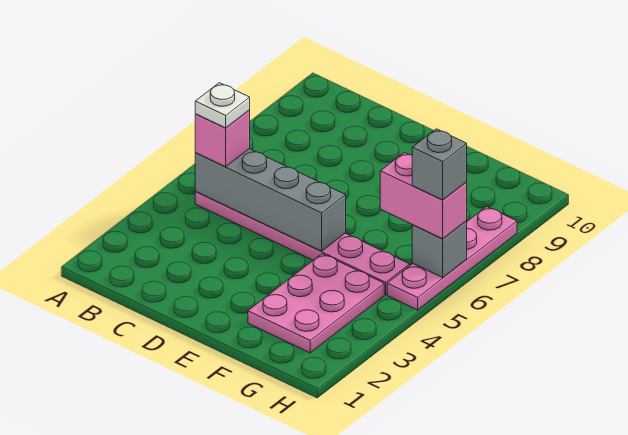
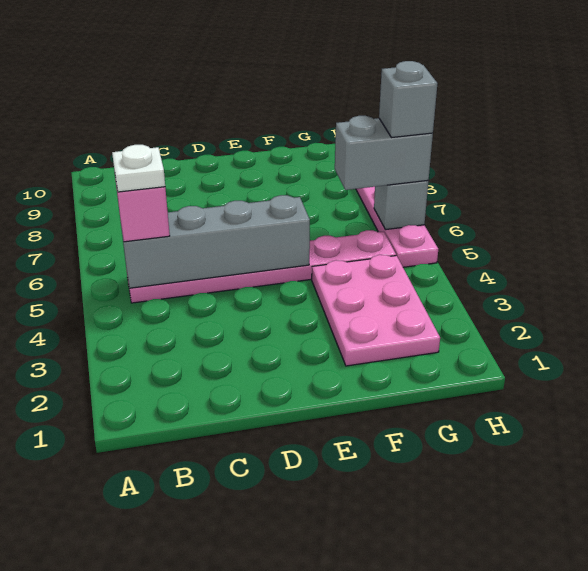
pink brick G6:H6 level 3 -> grey brick G6:H6 level 3

